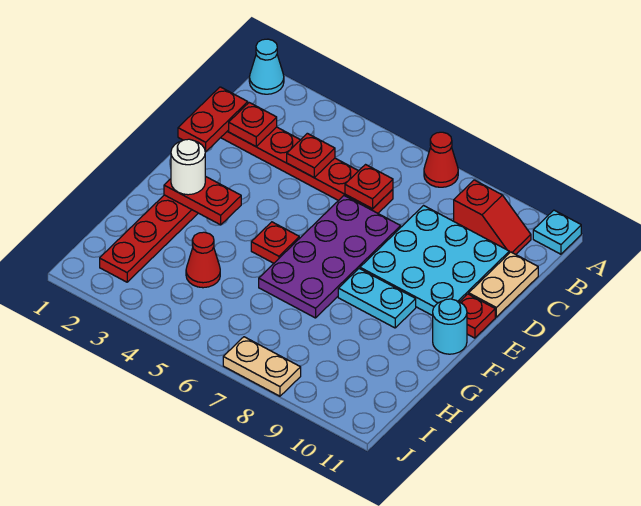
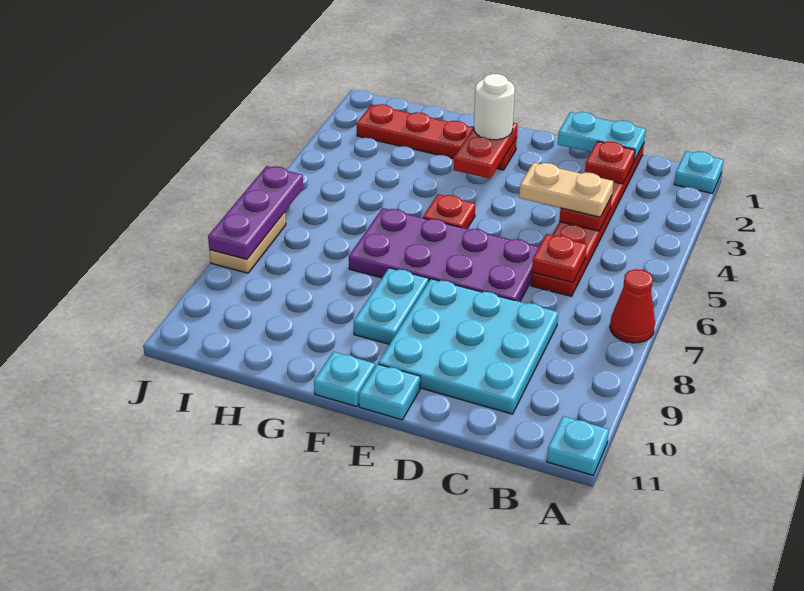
cyan cone A1 level 1 -> cyan plate A1 level 1
red slope B9:B10 level 1 top 9 -> none
red plate C1:D1 level 2 -> cyan plate C1:D1 level 2
tan plate C11:D11 level 1 -> tan plate C4:D4 level 3
red plate E11 level 1 -> cyan plate E11 level 1
cyan round brick F11 level 1 -> cyan plate F11 level 1
red cone H4 level 1 -> none
none -> purple plate J6:J8 level 2

